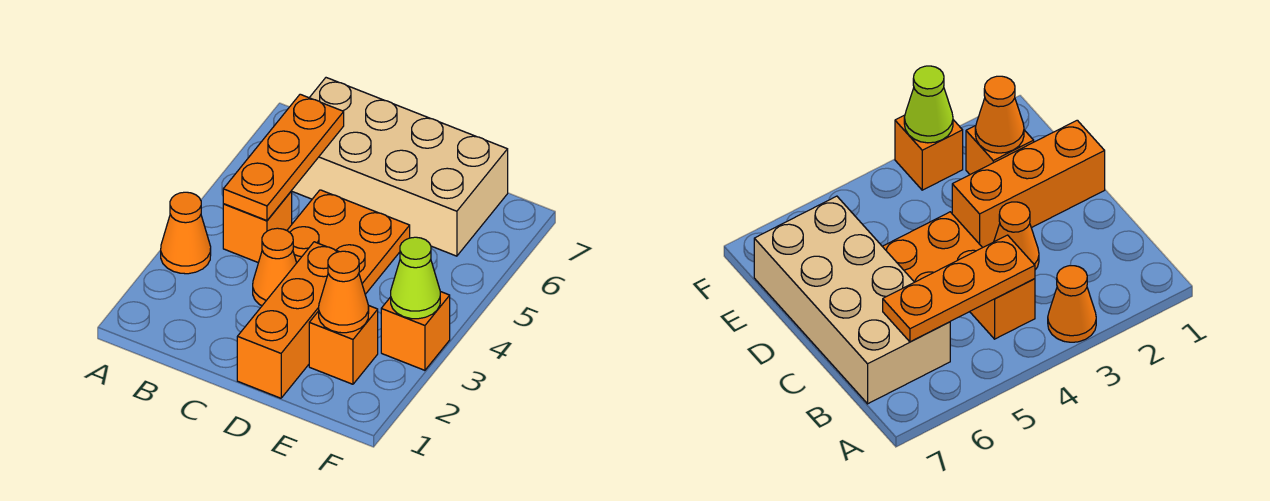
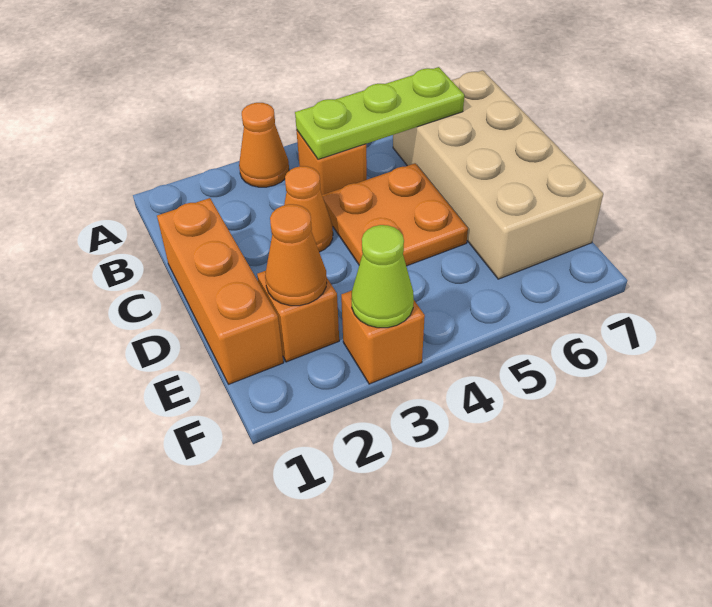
orange plate B4:B6 level 2 -> lime plate B4:B6 level 2
orange brick D1:D3 level 1 -> orange brick C1:E1 level 1

